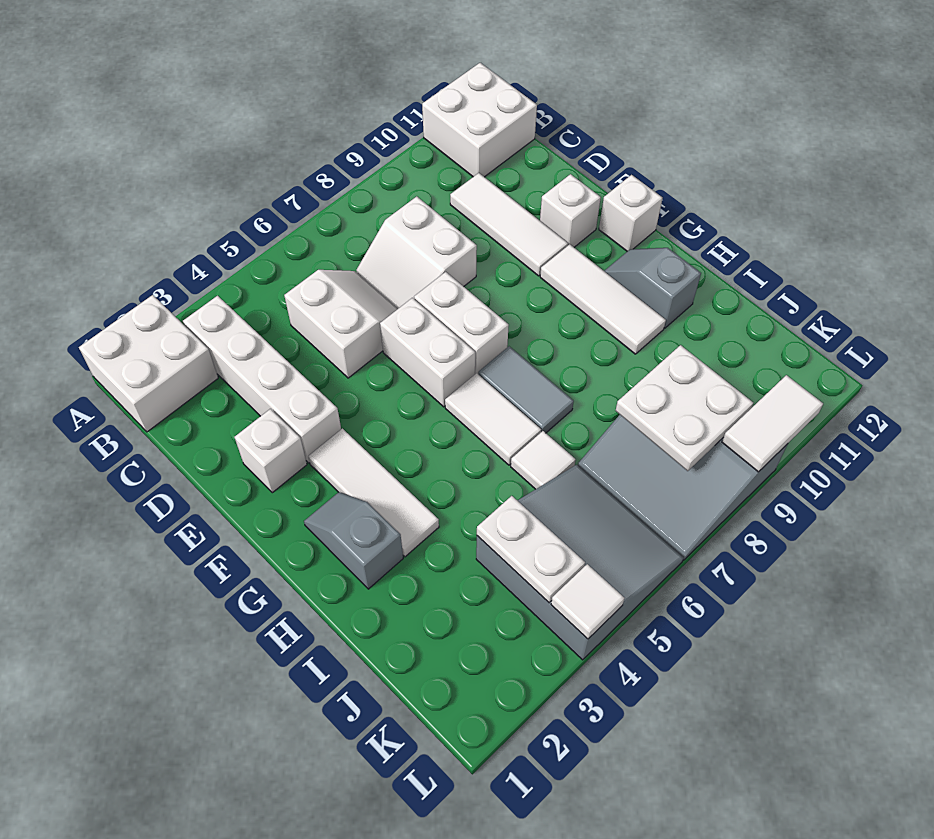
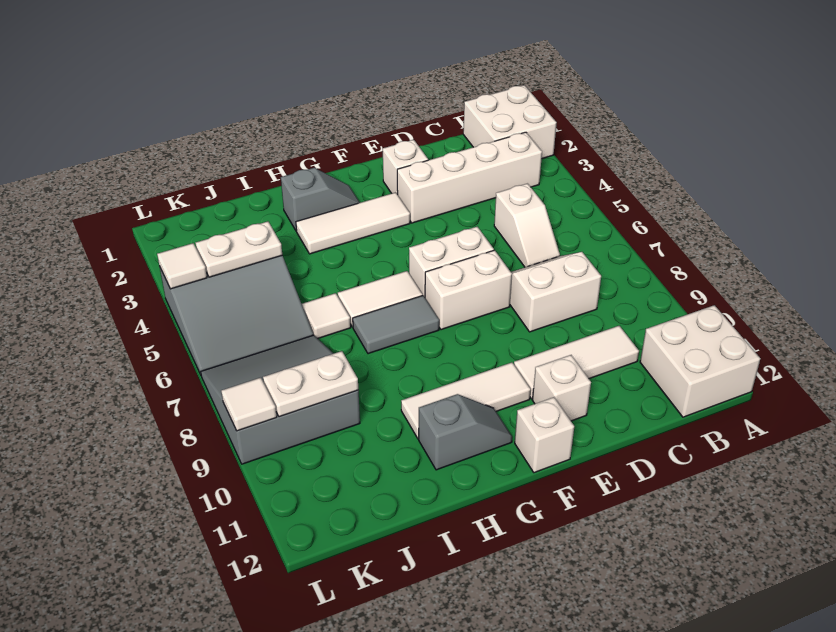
white slope C5:D6 level 1 top 5 -> white slope C5:C6 level 1 top 5
white plate J8:K9 level 2 -> white plate J9:K9 level 2
white tile L9:L10 level 2 -> white tile L9 level 2

